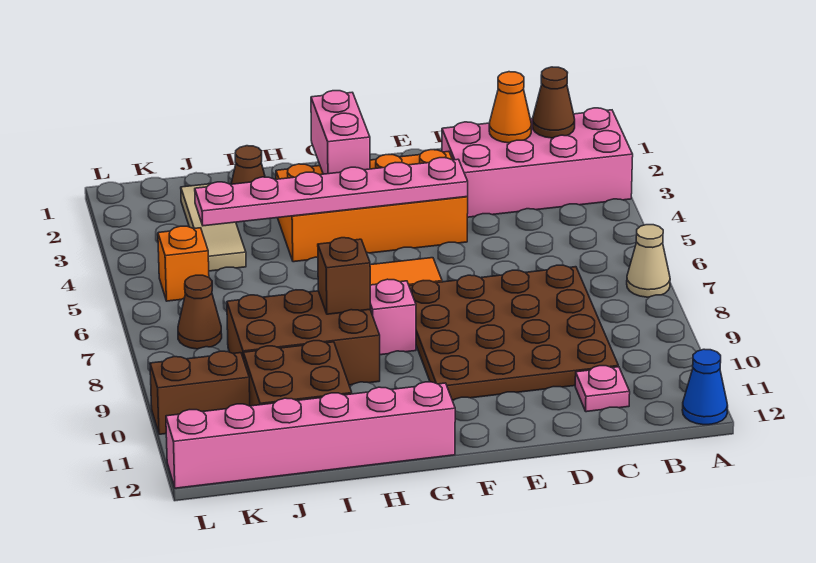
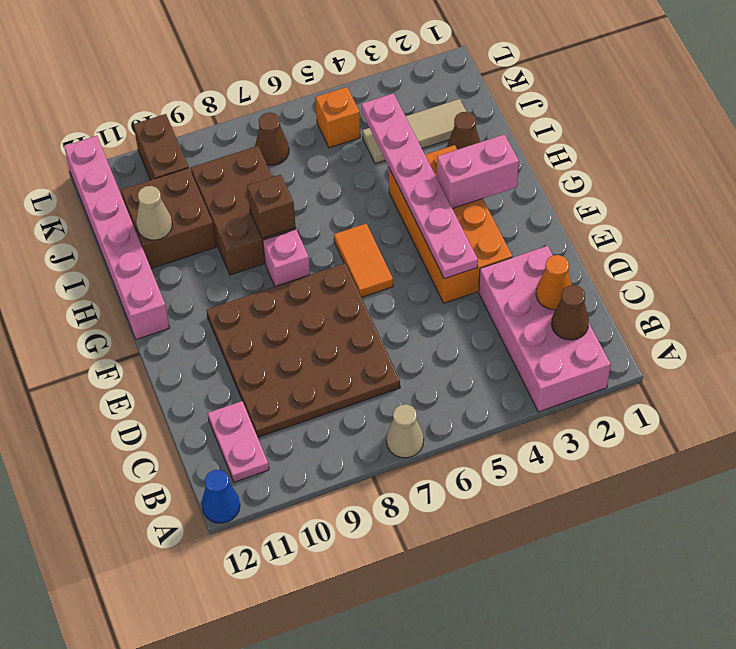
pink plate C11 level 1 -> pink plate B11:C11 level 1
none -> tan cone I11 level 2

